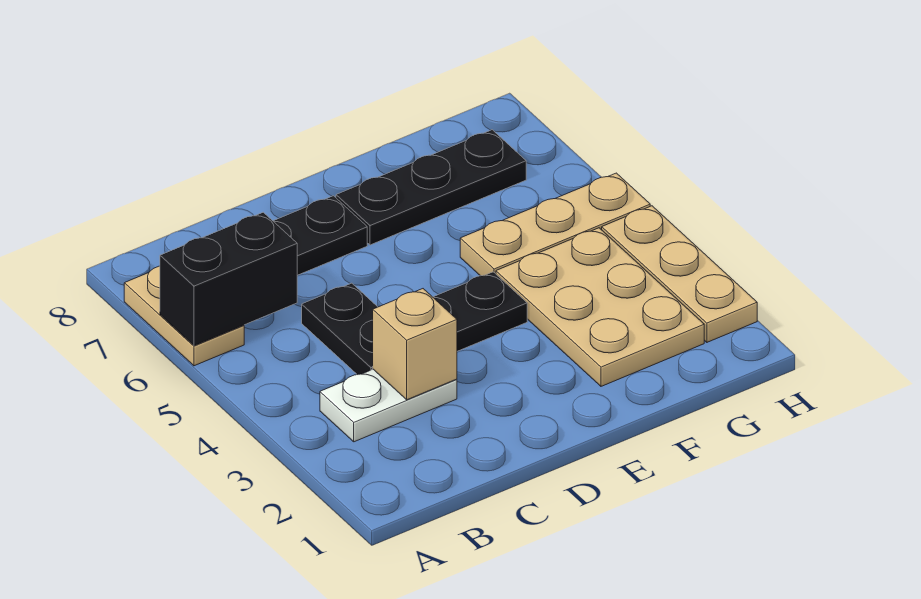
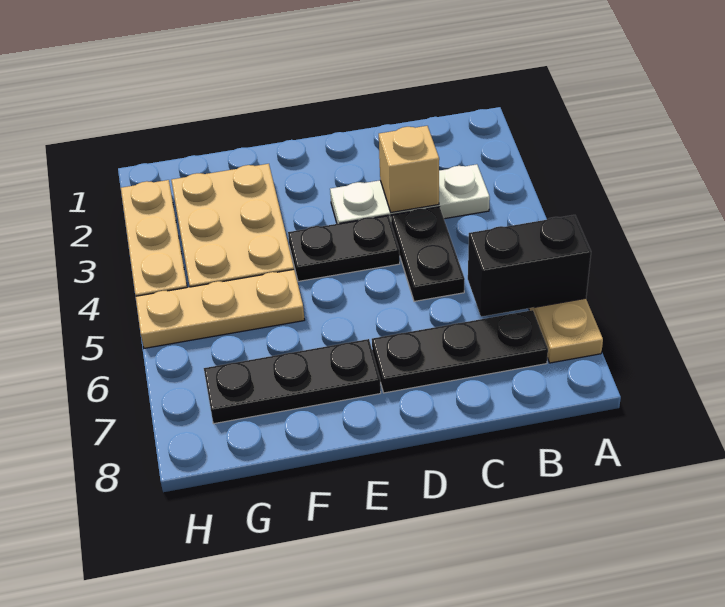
white plate B3:C3 level 1 -> white plate B3:D3 level 1

